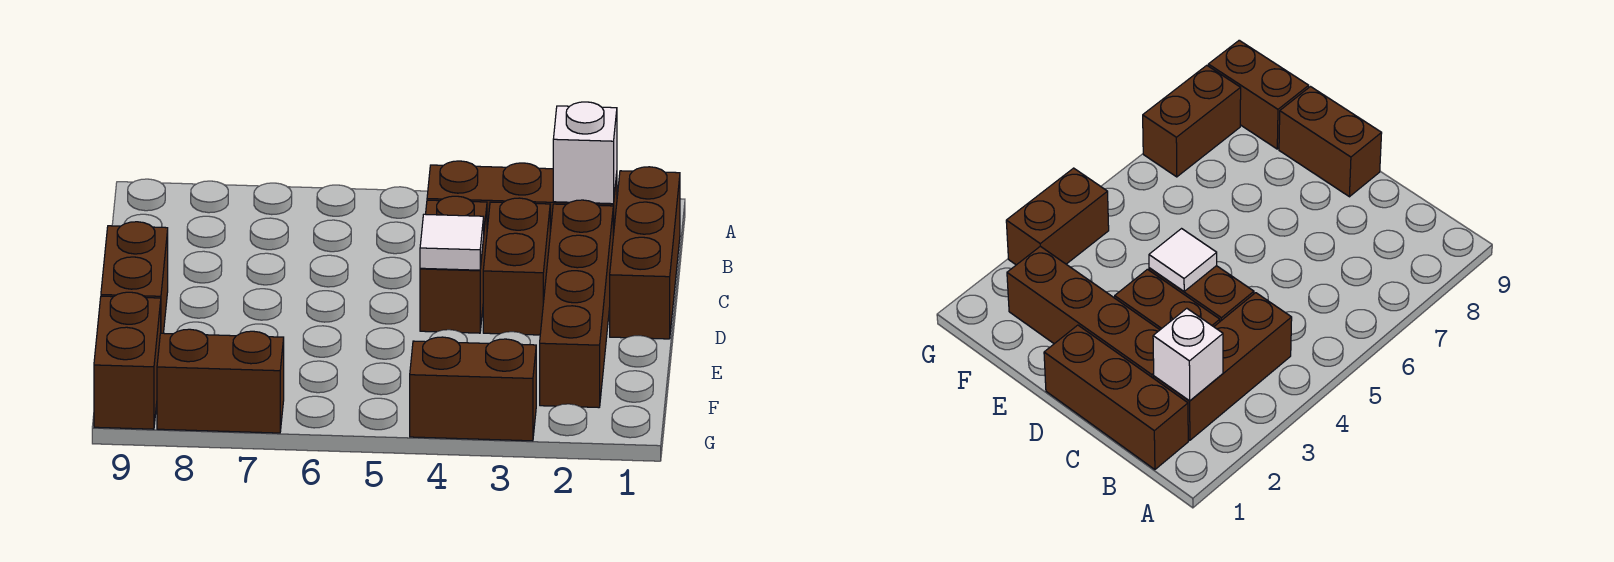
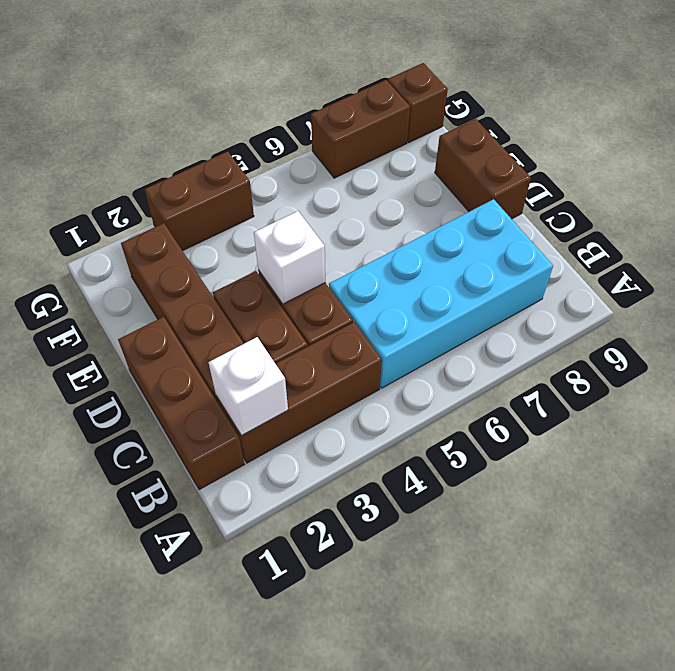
none -> cyan brick B5:C8 level 1
white tile D4 level 2 -> white brick D4 level 2
brown brick F9:G9 level 1 -> brown brick G9 level 1

